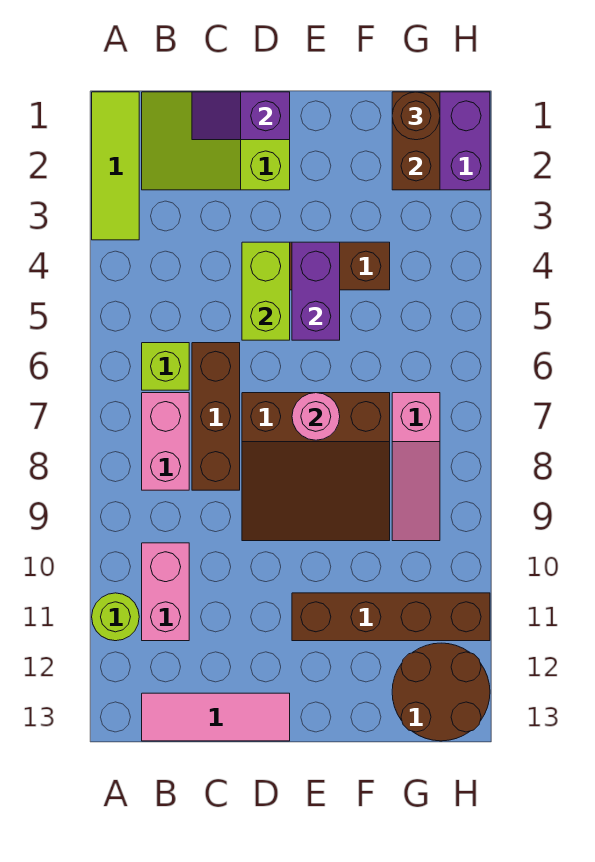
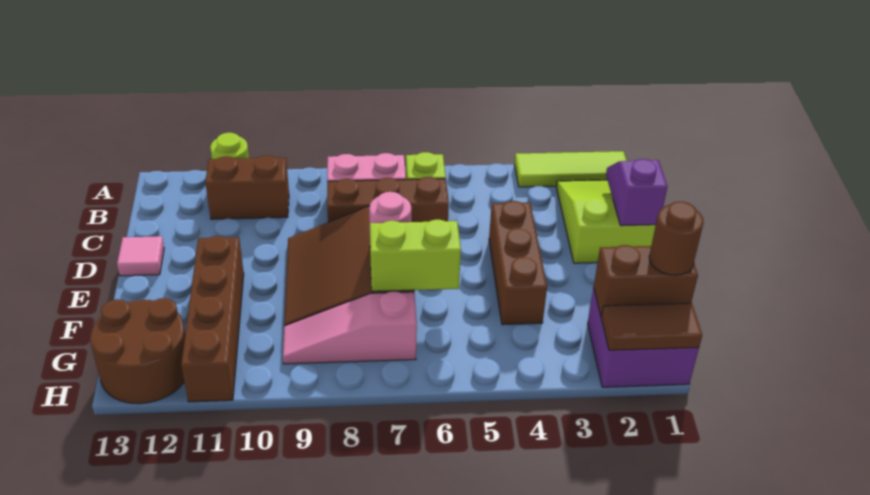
pink brick B10:B11 level 1 -> brown brick B10:B11 level 1
pink tile B13:D13 level 1 -> pink tile D13 level 1
lime brick D4:D5 level 2 -> lime brick F6:F7 level 2
purple brick E4:E5 level 2 -> none
none -> brown tile H1:H2 level 2

